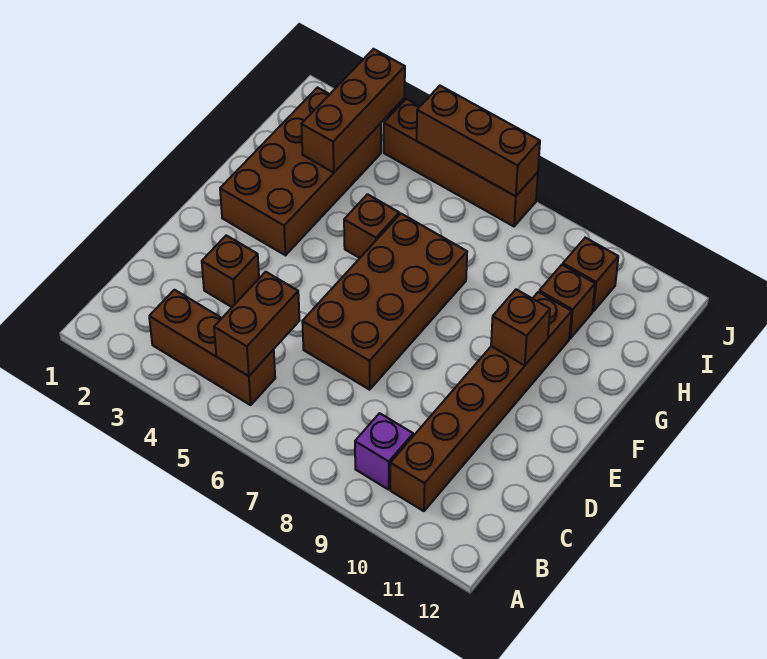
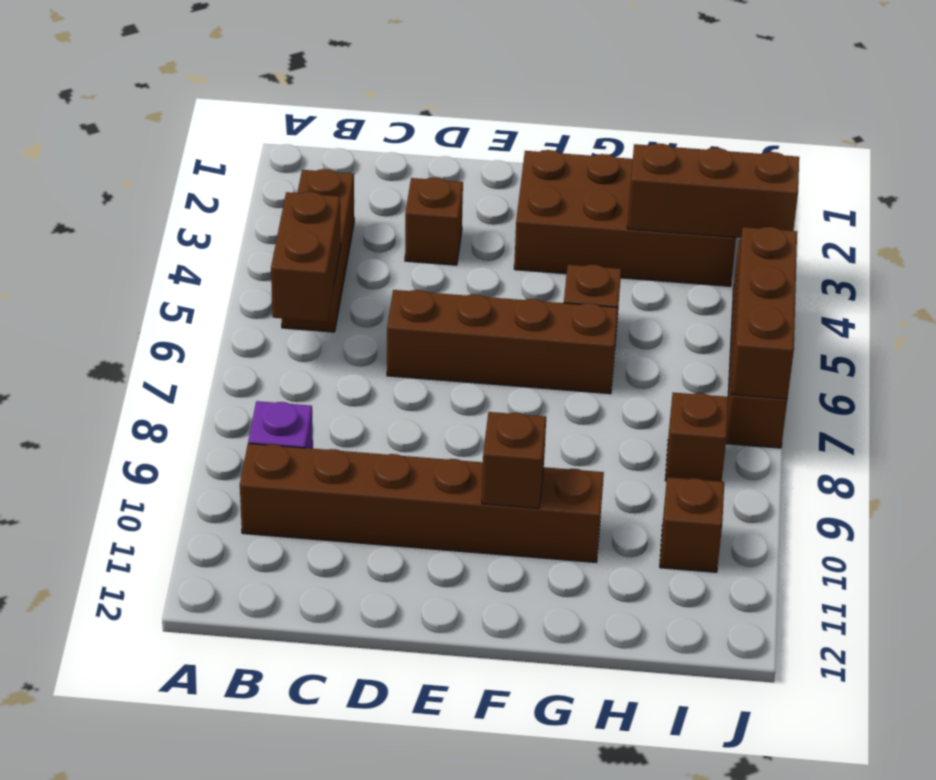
brown brick B5:C5 level 2 -> brown brick B5:B6 level 2
brown brick D6:G7 level 1 -> brown brick D6:G6 level 1
brown brick H10 level 1 -> brown brick I8 level 1

